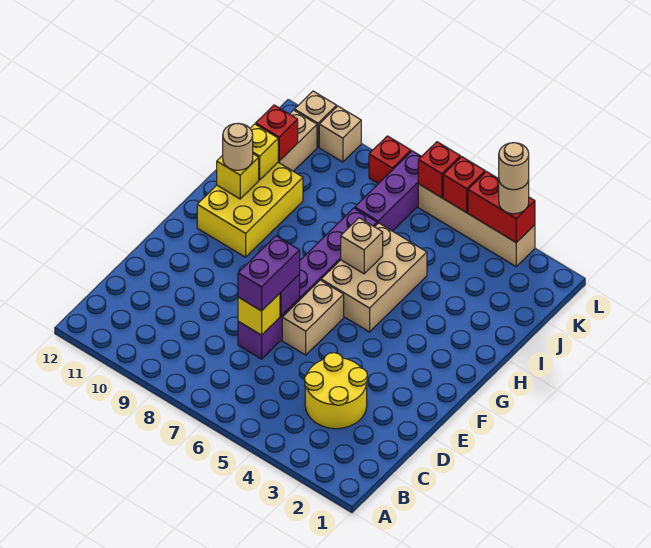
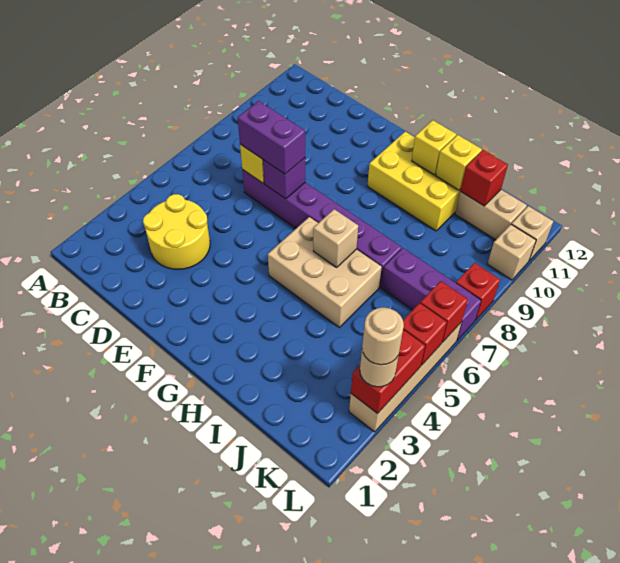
tan brick E6:F6 level 1 -> none
tan round brick H11 level 3 -> none

